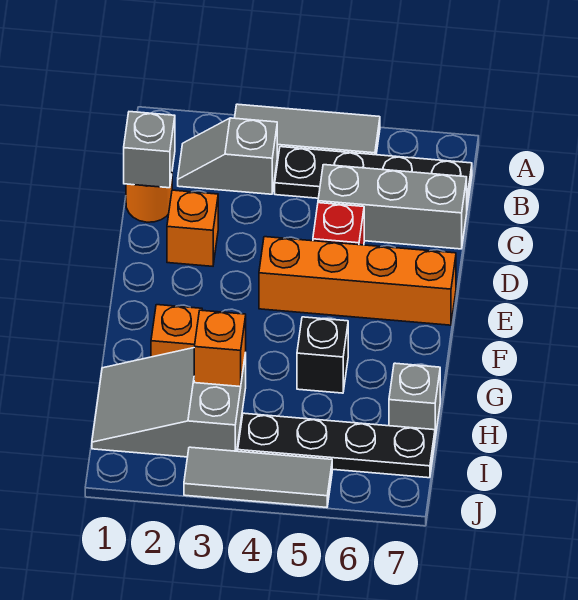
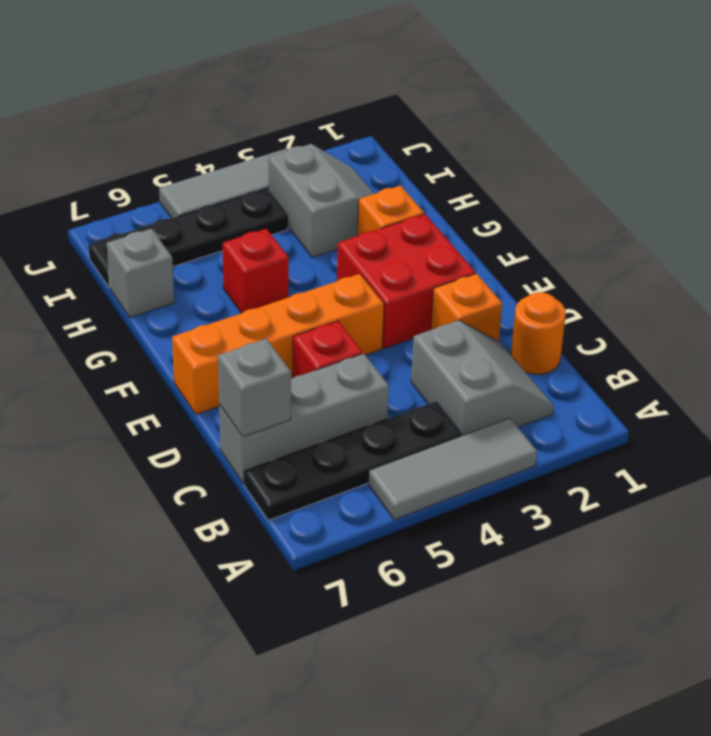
grey slope B2:B3 level 1 top 3 -> grey slope B2:C3 level 1 top 3
grey brick C1 level 2 -> grey brick C7 level 2
none -> red brick E2:F3 level 1
black brick G5 level 1 -> red brick G5 level 1
grey slope H1:I3 level 1 top 3 -> grey slope H2:I3 level 1 top 3
orange brick H3 level 2 -> none

